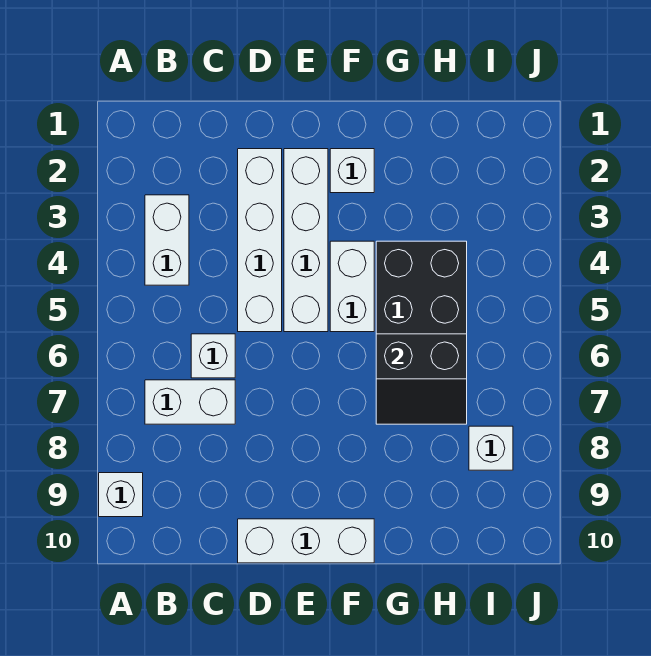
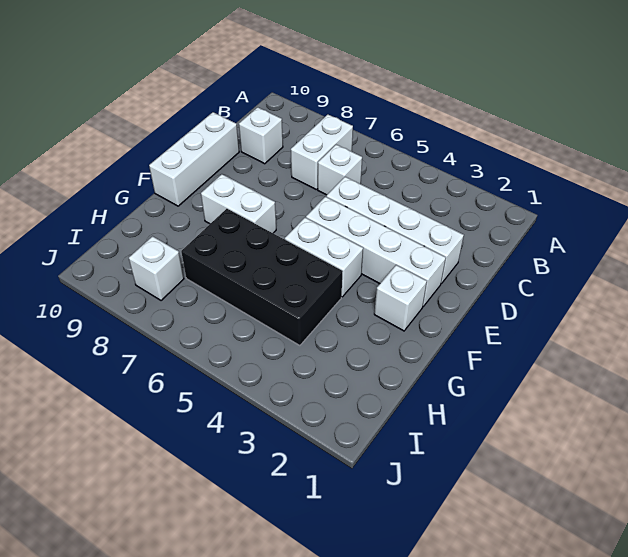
white brick A9 level 1 -> white brick C9 level 1
white brick B3:B4 level 1 -> white brick F7:F8 level 1
black slope G6:H7 level 2 top 6 -> none

